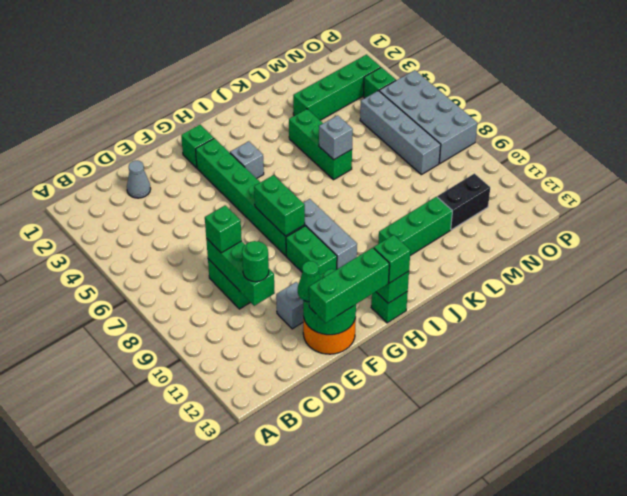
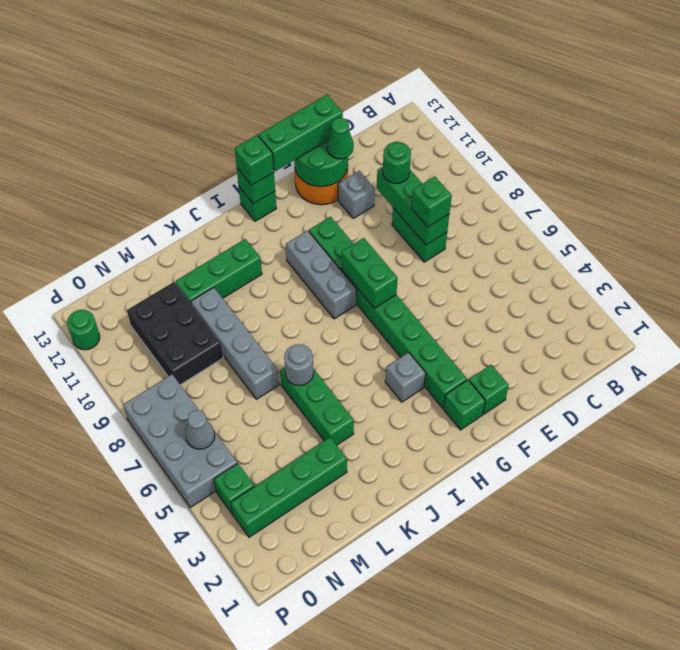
grey cone D2 level 1 -> grey cone O6 level 2
none -> green brick F2 level 1
grey brick K6 level 2 -> grey round brick K6 level 2
black brick M11:N11 level 1 -> black brick M9:N11 level 1
grey brick N5:N8 level 1 -> grey brick L7:L10 level 1
none -> green round brick P12 level 1

